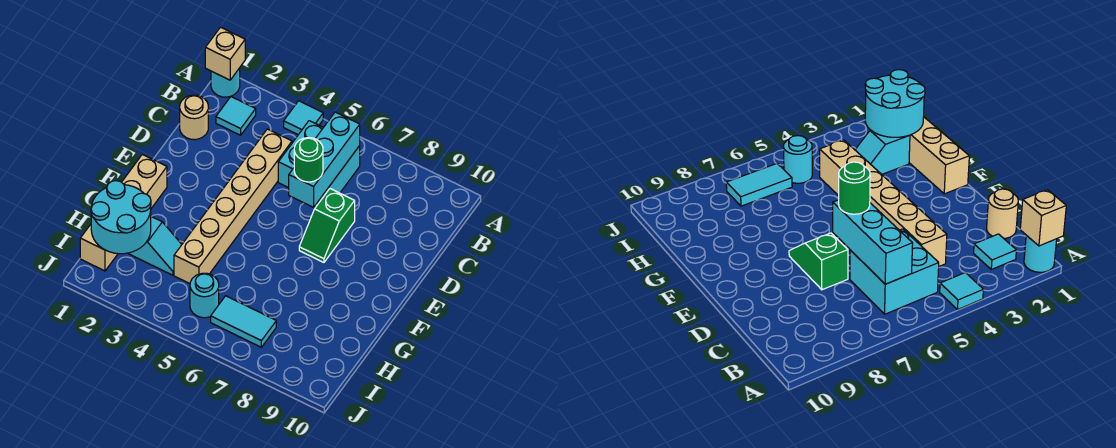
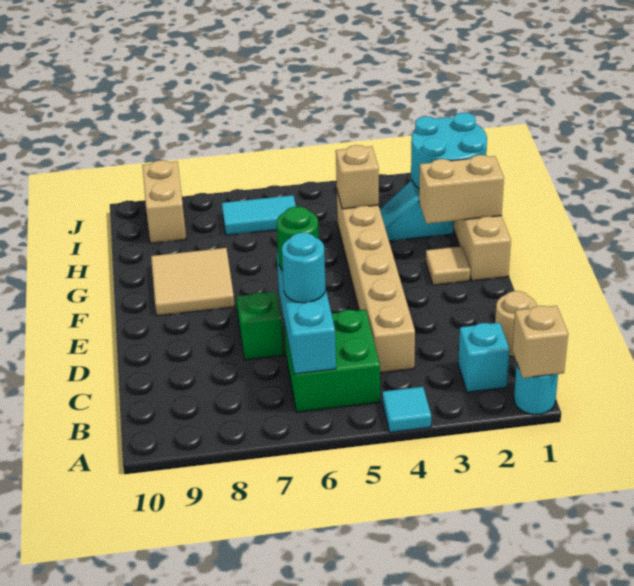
cyan tile B2 level 1 -> cyan brick B2 level 1
cyan brick B5:C6 level 1 -> green brick B5:C6 level 1
none -> tan tile F2 level 1
none -> tan tile F8:G9 level 1
none -> tan brick G1:G2 level 2
none -> tan brick H4 level 2
cyan round brick I5 level 1 -> cyan round brick C6 level 3
none -> tan brick I9:J9 level 1

